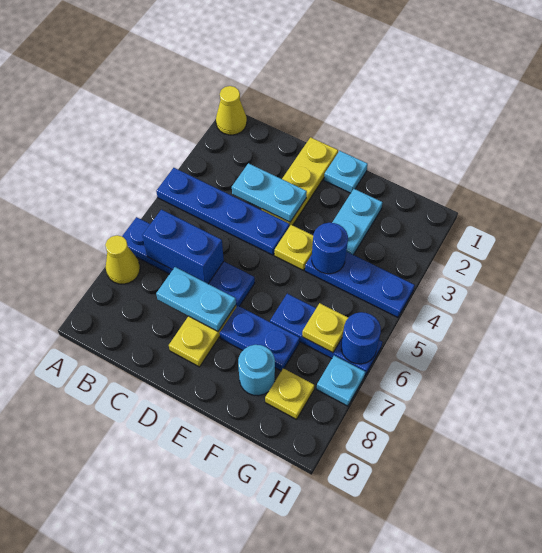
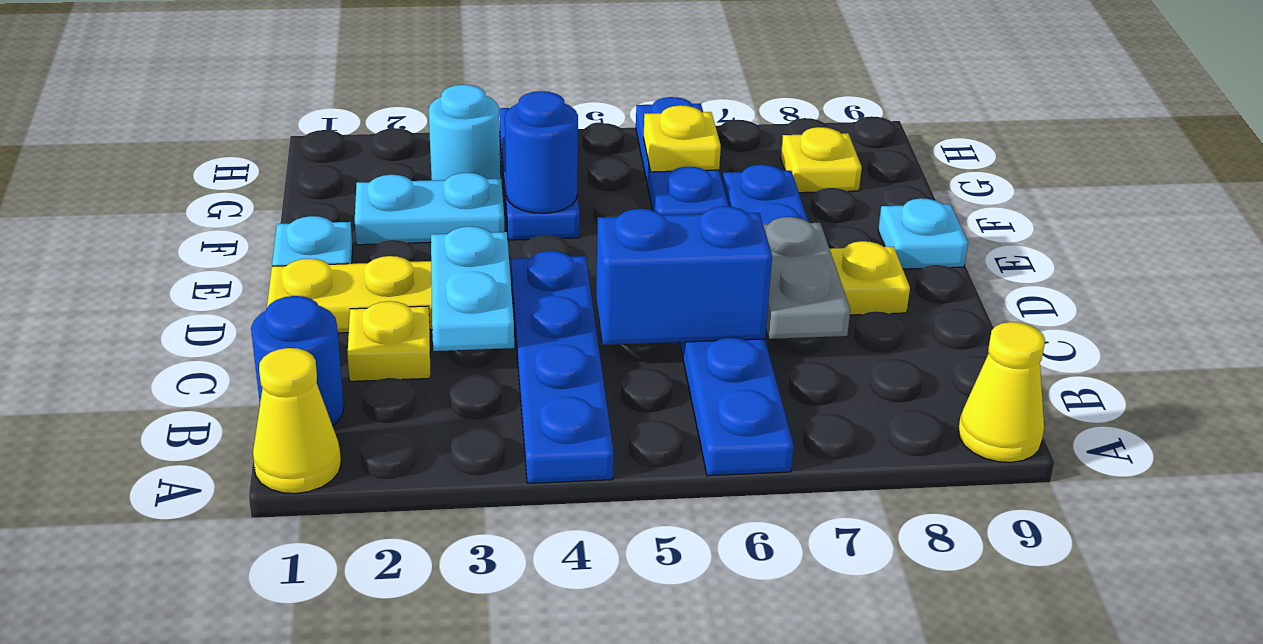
yellow cone A7 level 1 -> yellow cone A9 level 1
blue brick B6:C6 level 2 -> blue brick C5:C6 level 2
cyan plate C7:D7 level 2 -> grey plate C7:D7 level 2
yellow plate E4 level 1 -> yellow plate C2 level 1
cyan round brick F8 level 1 -> cyan round brick G3 level 1
blue round brick H6 level 2 -> blue round brick B1 level 1
cyan plate H7 level 1 -> cyan plate E9 level 1

